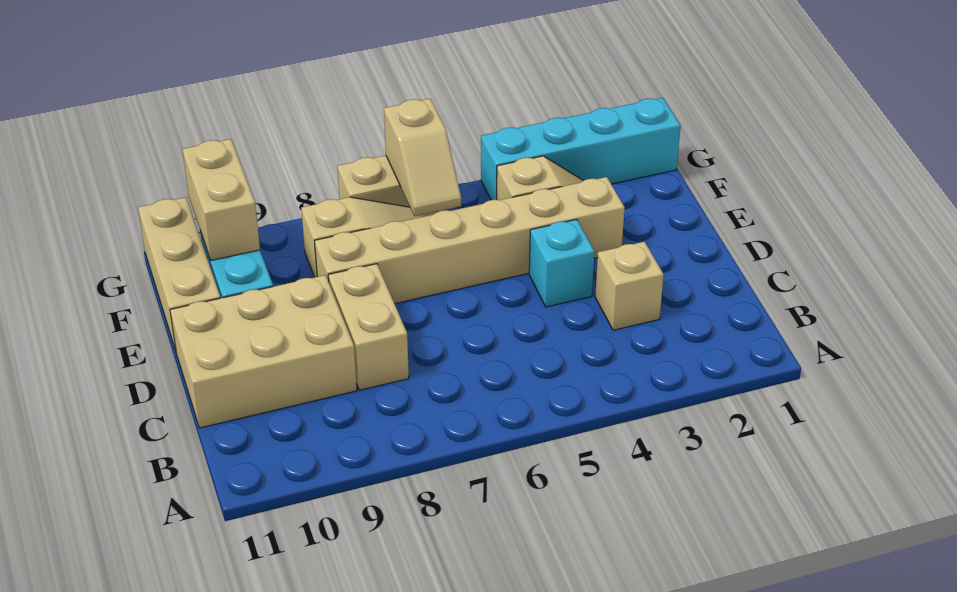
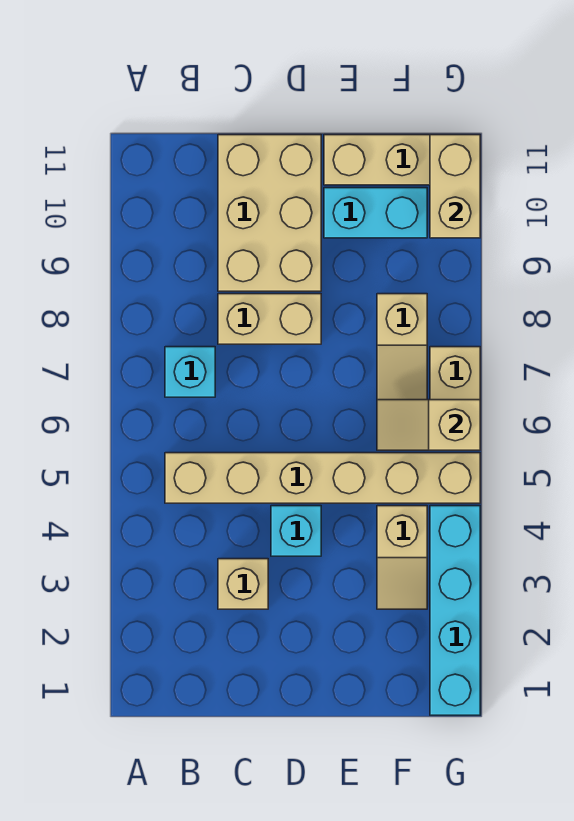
none -> cyan brick B7 level 1
tan brick E3:E8 level 1 -> tan brick B5:G5 level 1
tan brick F10:G10 level 2 -> tan brick G10:G11 level 2

